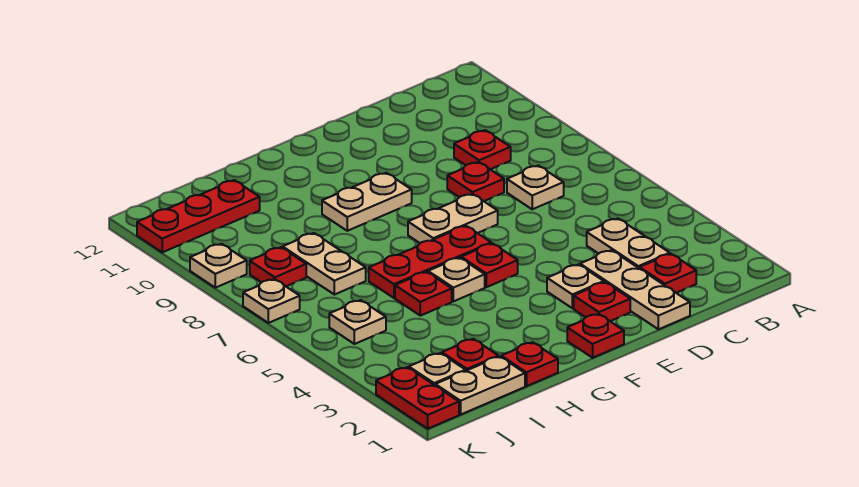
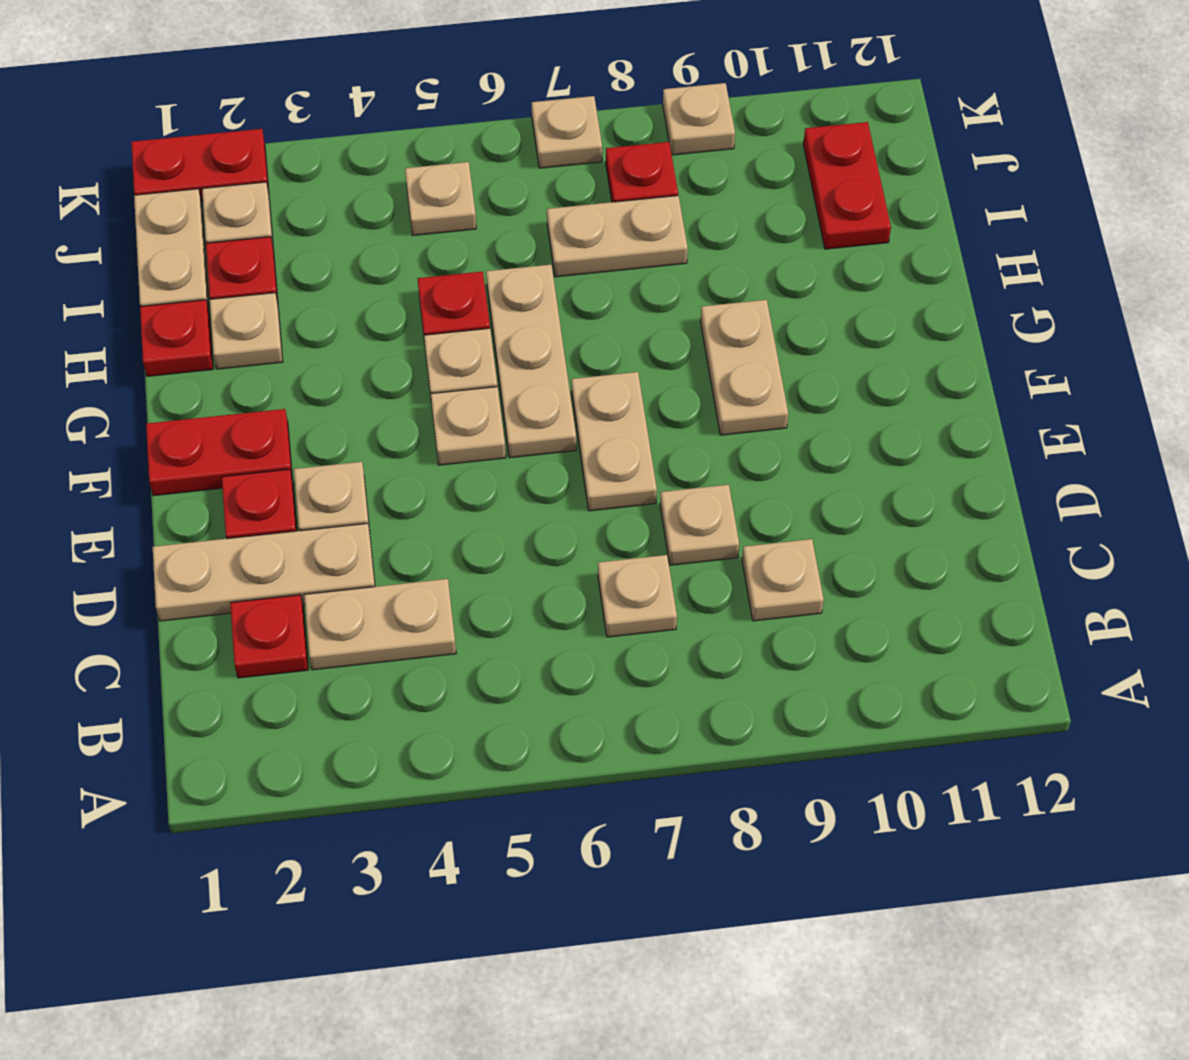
red plate C9 level 1 -> tan plate C9 level 1
red plate D8 level 1 -> tan plate D8 level 1
red plate F1 level 1 -> red plate F1:F2 level 1
red plate F5 level 1 -> tan plate F5 level 1
red plate F6:H6 level 1 -> tan plate F6:H6 level 1
none -> tan plate H2 level 1
red plate I11:K11 level 1 -> red plate I11:J11 level 1

